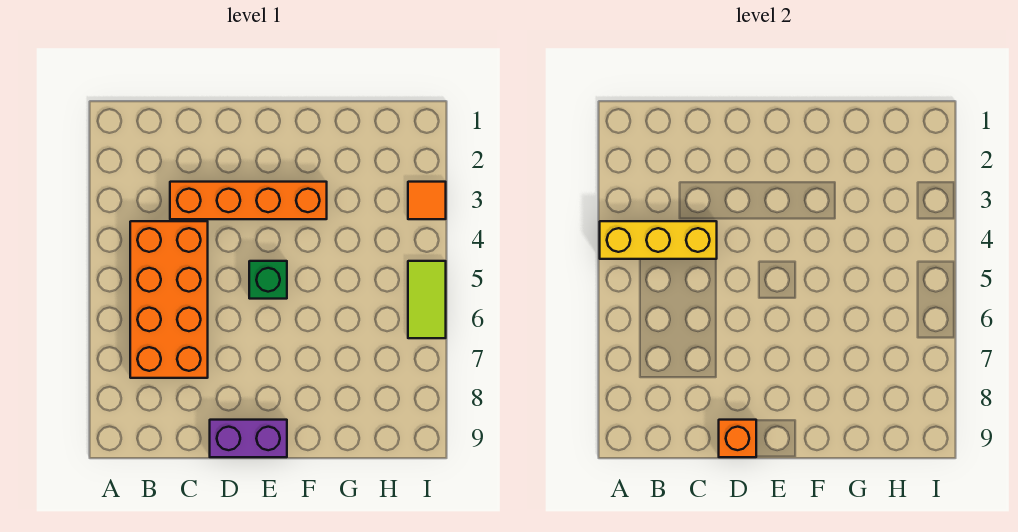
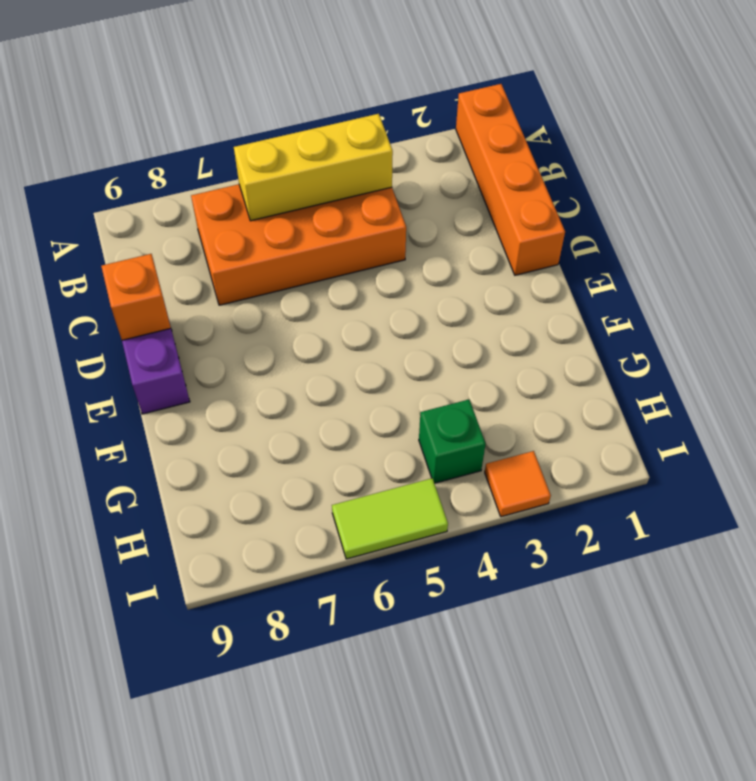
yellow brick A4:C4 level 2 -> yellow brick B4:B6 level 2
orange brick C3:F3 level 1 -> orange brick A1:D1 level 1
green brick E5 level 1 -> green brick H4 level 1

